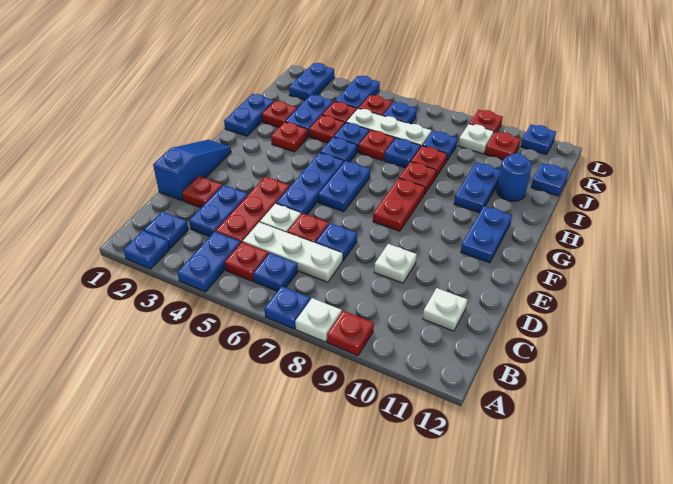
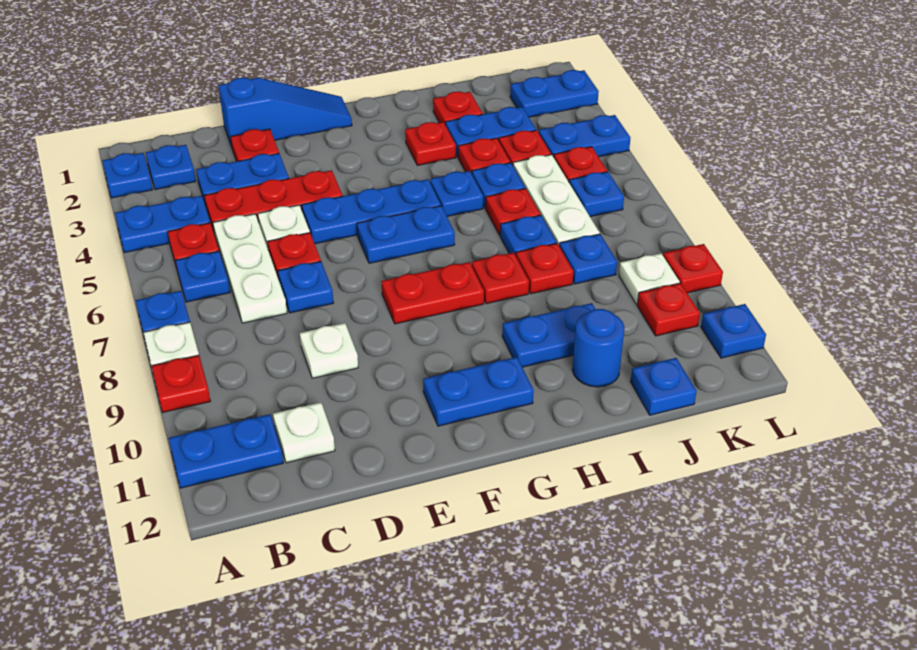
blue plate H1:I1 level 1 -> blue plate A11:B11 level 1

